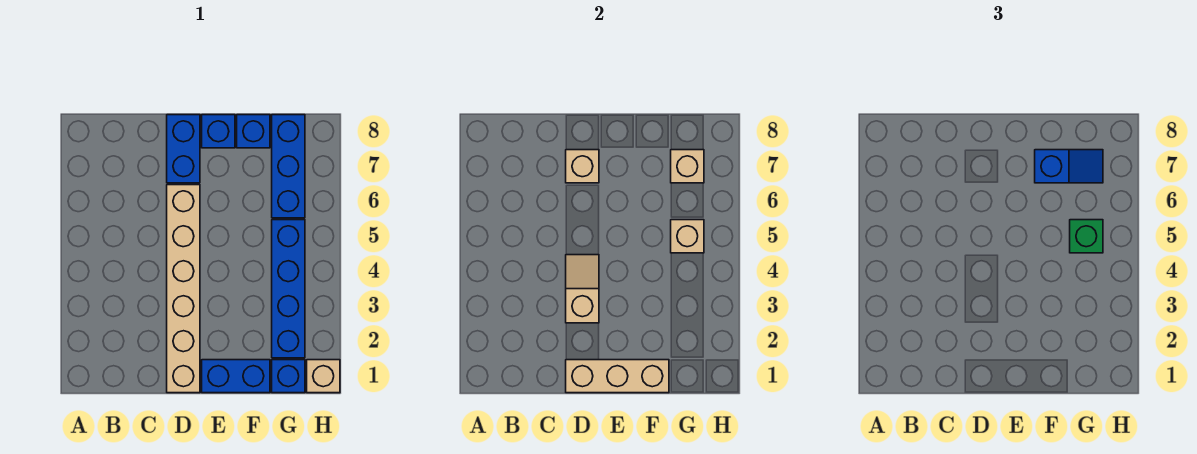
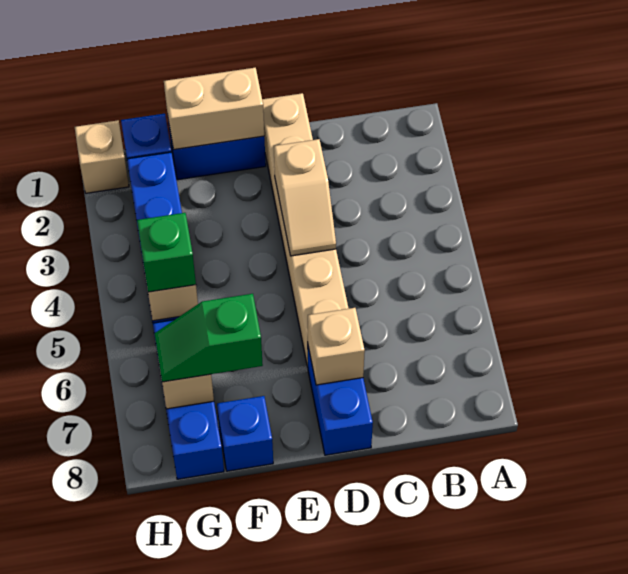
tan brick D1:F1 level 2 -> tan brick E1:F1 level 2
blue brick E8 level 1 -> none
blue slope F7:G7 level 3 top F -> green slope F7:G7 level 3 top F

